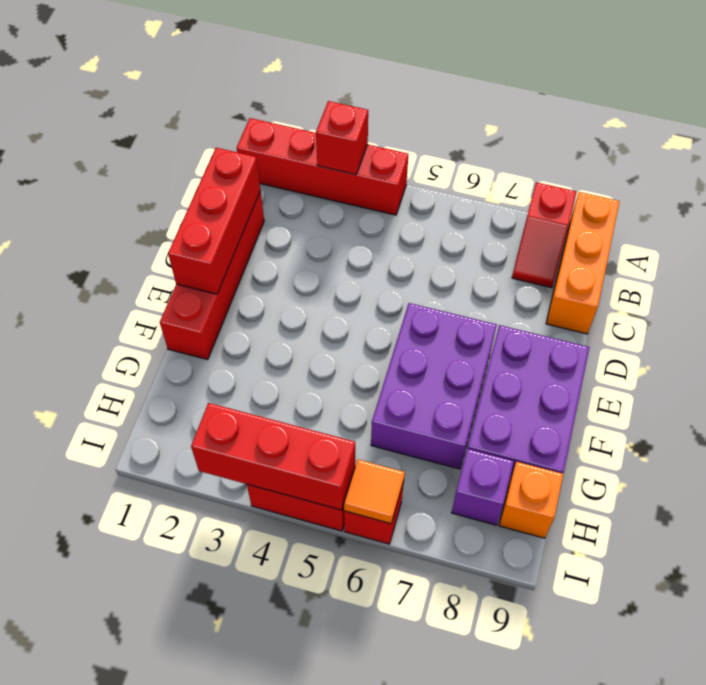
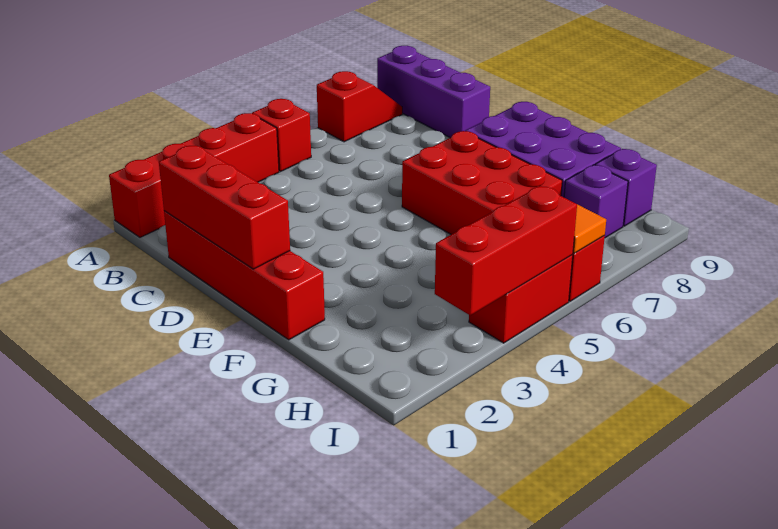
red brick A3 level 2 -> red brick A5 level 1
red slope A8:B8 level 1 top A -> red slope A7:A8 level 1 top 7
orange brick A9:C9 level 1 -> purple brick A9:C9 level 1
purple brick E6:G7 level 1 -> red brick E6:G7 level 1
orange brick H9 level 1 -> purple brick H9 level 1

